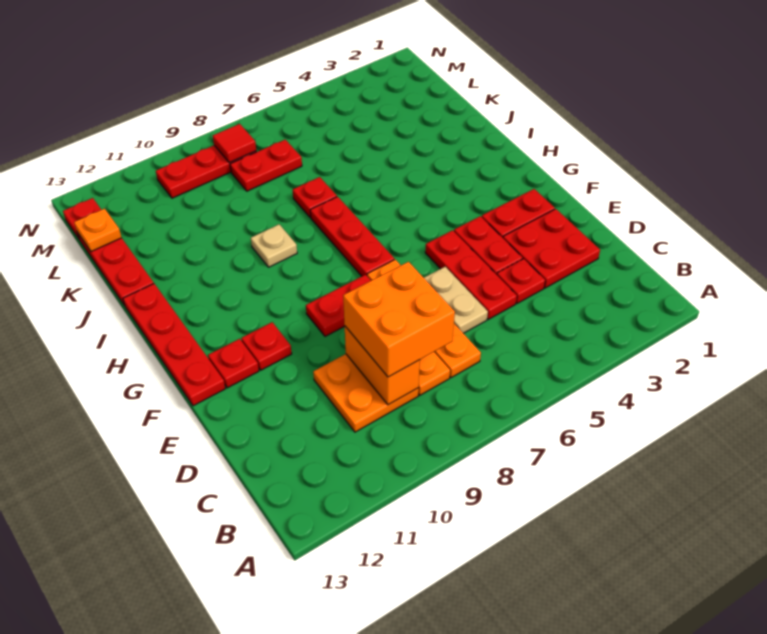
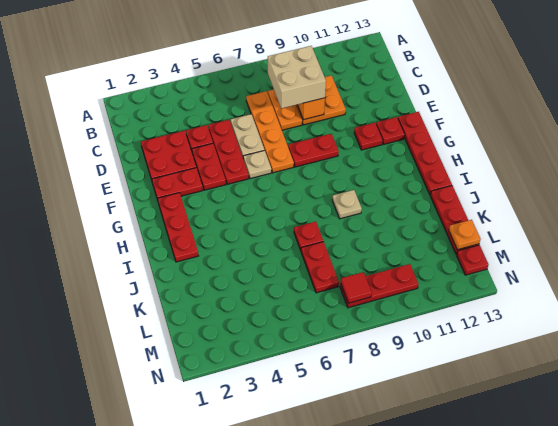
orange brick C8:D9 level 3 -> tan brick C8:D9 level 3
none -> tan plate F6 level 1
red plate G7:I7 level 1 -> red plate G2:I2 level 1
red plate L7:L8 level 1 -> red plate K7:L7 level 1

